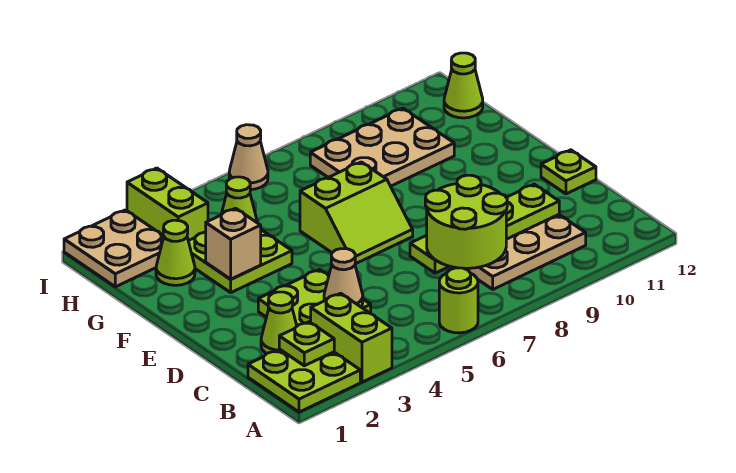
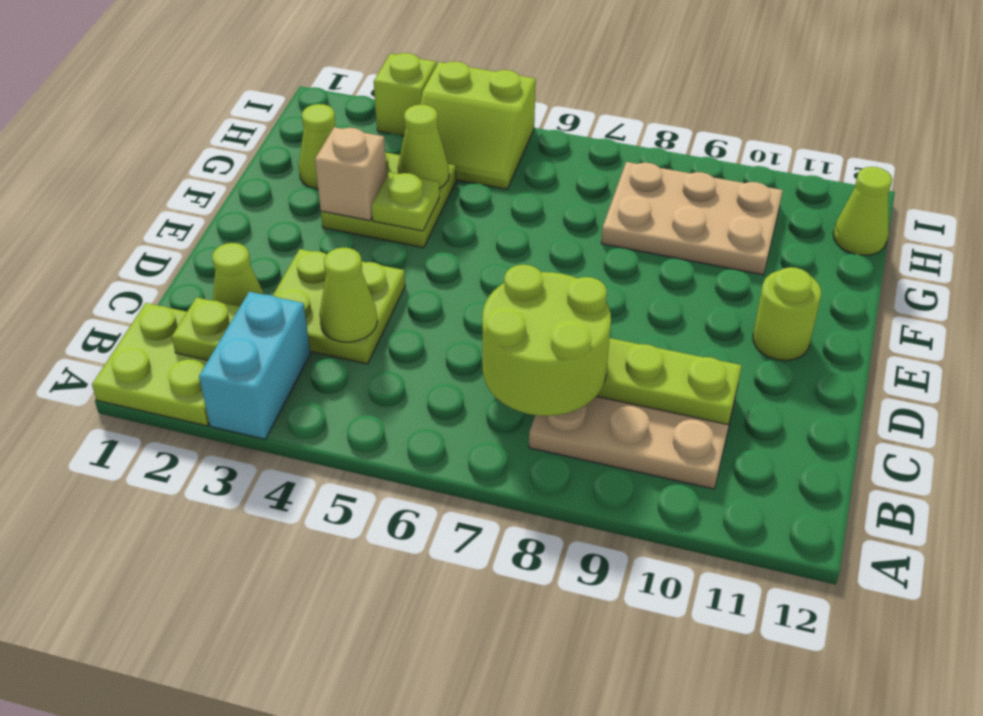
lime brick A3:B3 level 1 -> cyan brick A3:B3 level 1
lime round brick A6 level 1 -> lime round brick E11 level 1
tan cone C4 level 2 -> lime cone C4 level 2
lime plate D12 level 1 -> lime plate F4 level 2
lime slope E6:F7 level 1 top F -> lime slope H4:I5 level 1 top I
tan plate H1:I2 level 1 -> none
lime brick H3:I3 level 1 -> lime brick I3 level 1
tan cone I6 level 1 -> none

